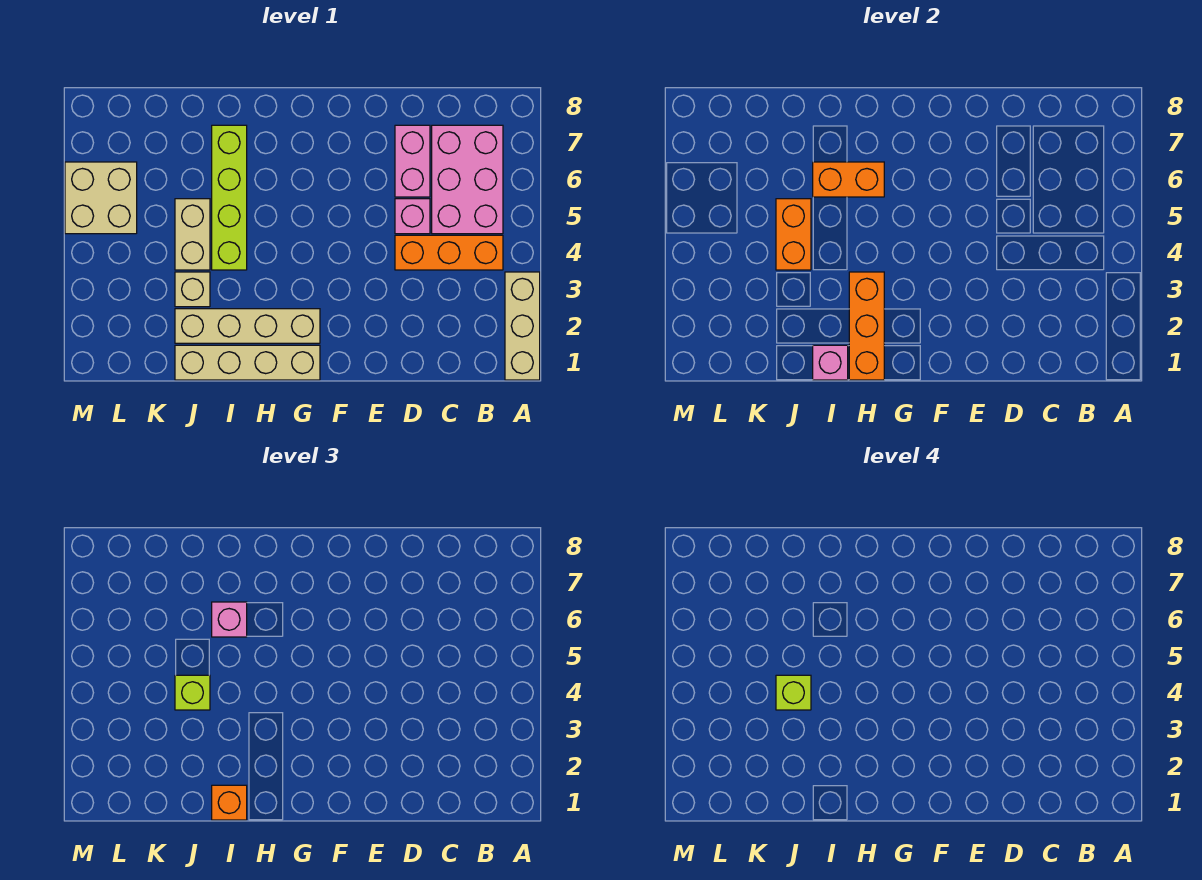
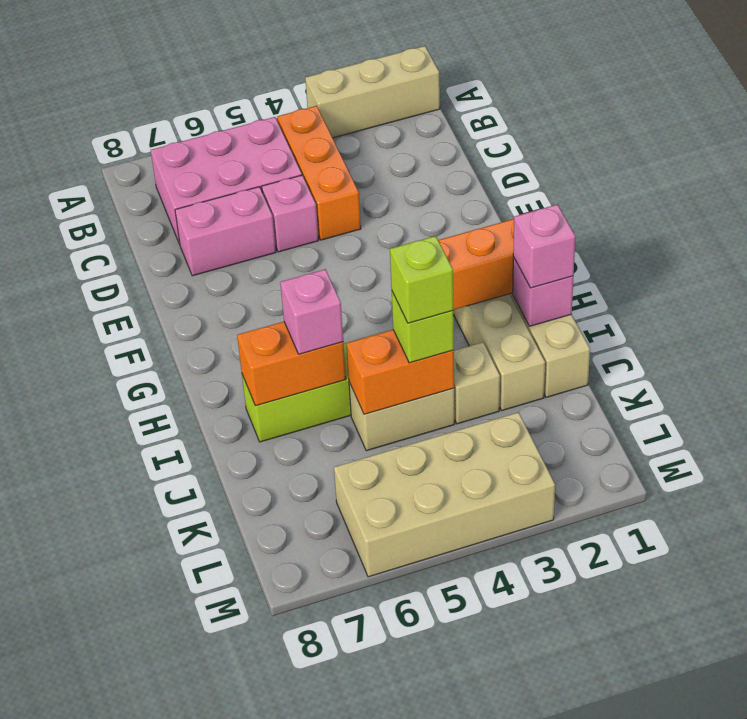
orange brick H6:I6 level 2 -> orange brick I6:I7 level 2
orange brick I1 level 3 -> pink brick I1 level 3
tan brick L5:M6 level 1 -> tan brick L3:M6 level 1

